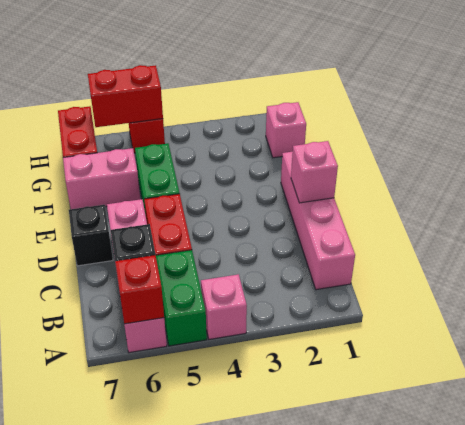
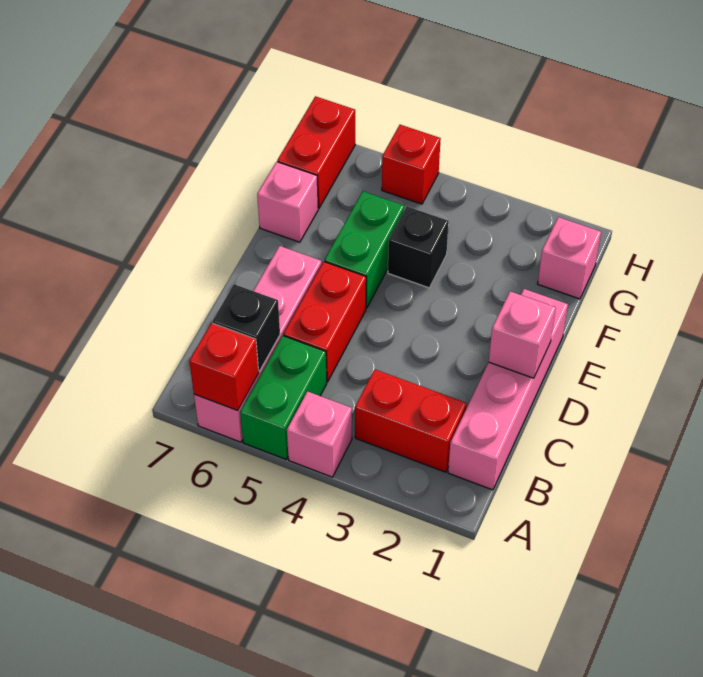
black brick D7 level 1 -> black brick F4 level 1
pink brick F6:F7 level 1 -> pink brick F7 level 1
red brick H5:H6 level 2 -> red brick B2:B3 level 1

